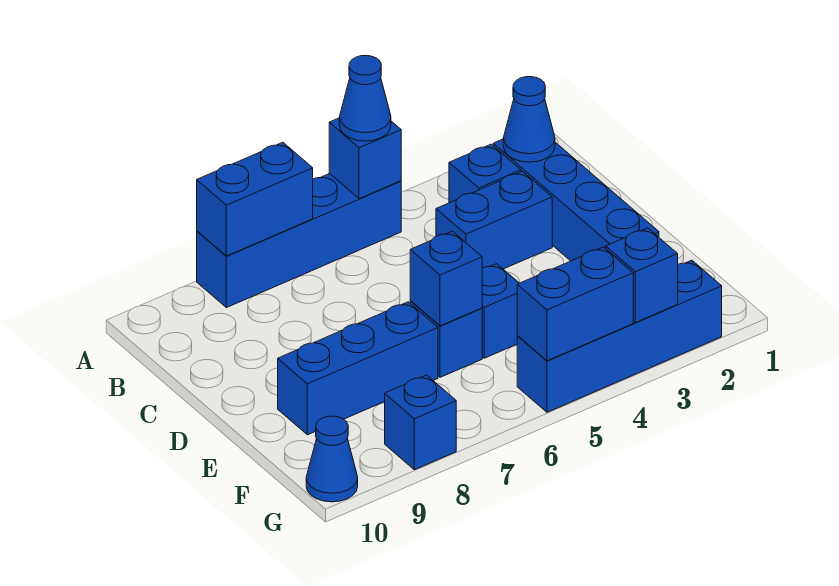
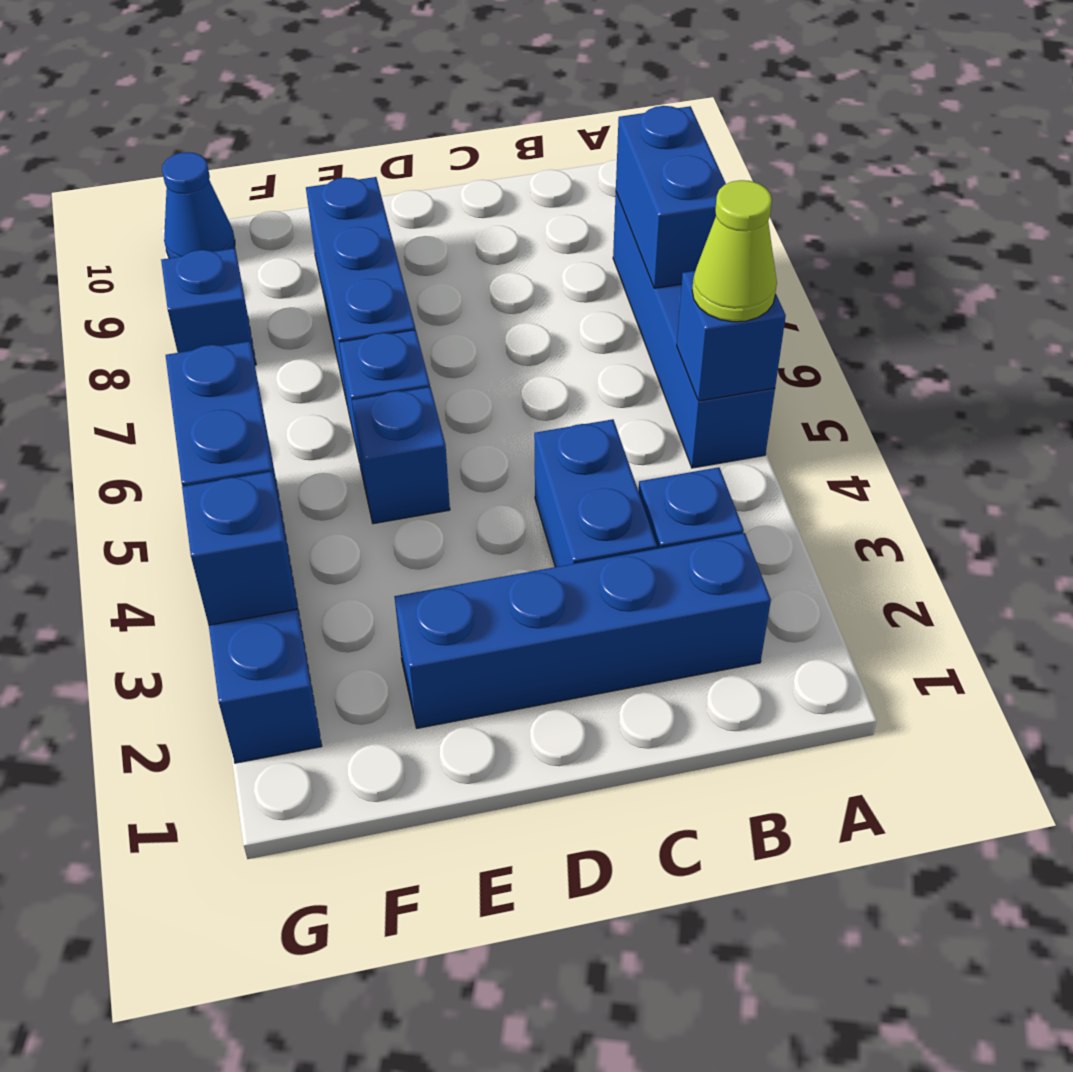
blue cone A5 level 3 -> lime cone A5 level 3
blue cone B2 level 2 -> none
blue brick E6 level 2 -> none

